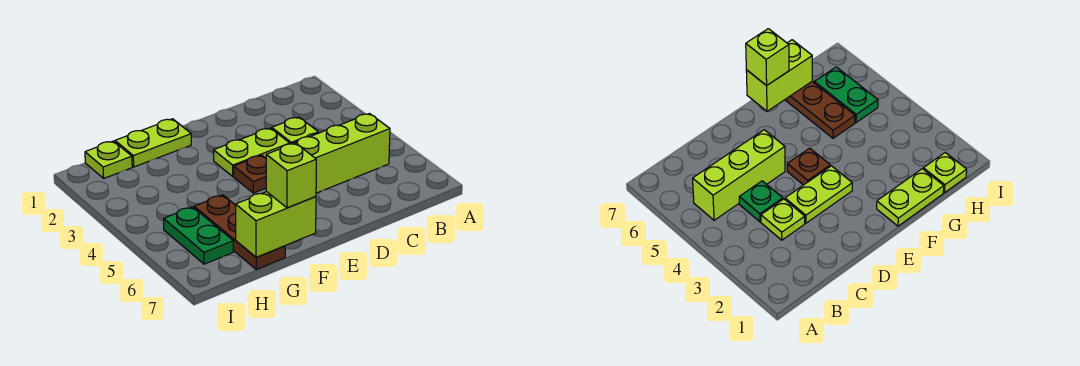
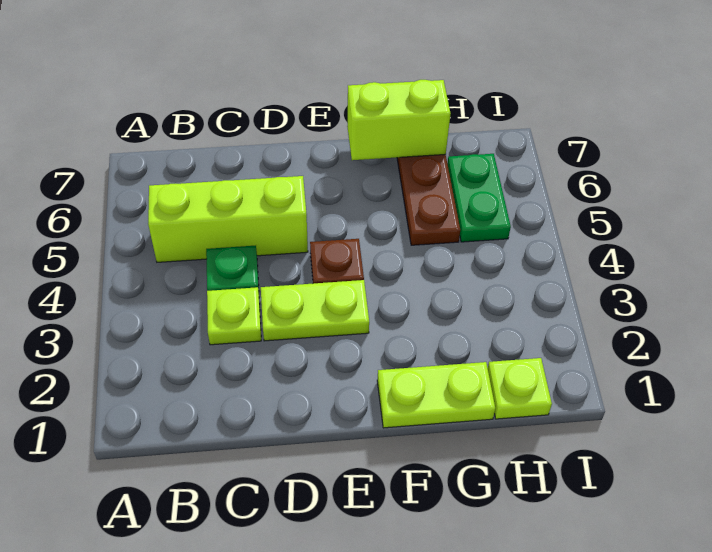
lime brick F7 level 3 -> none

